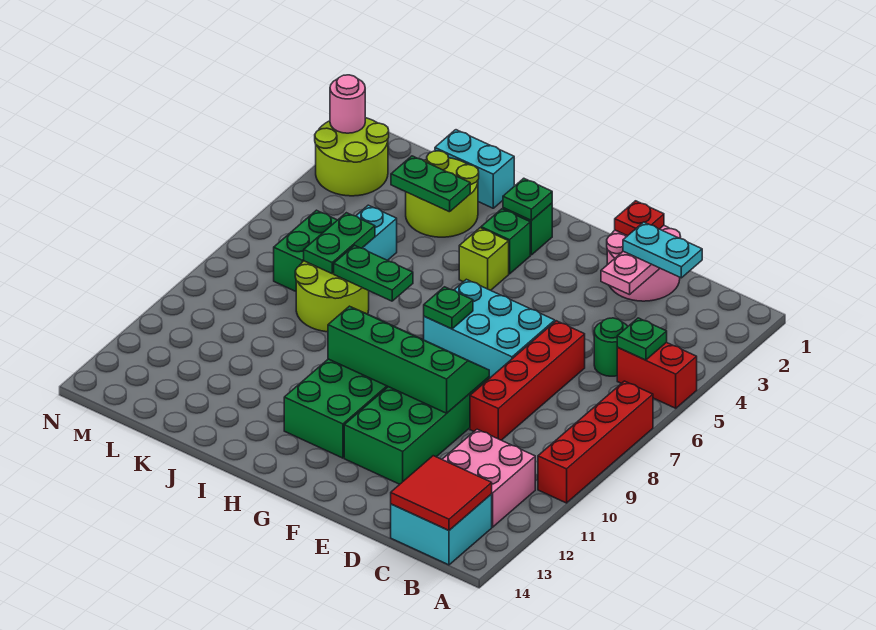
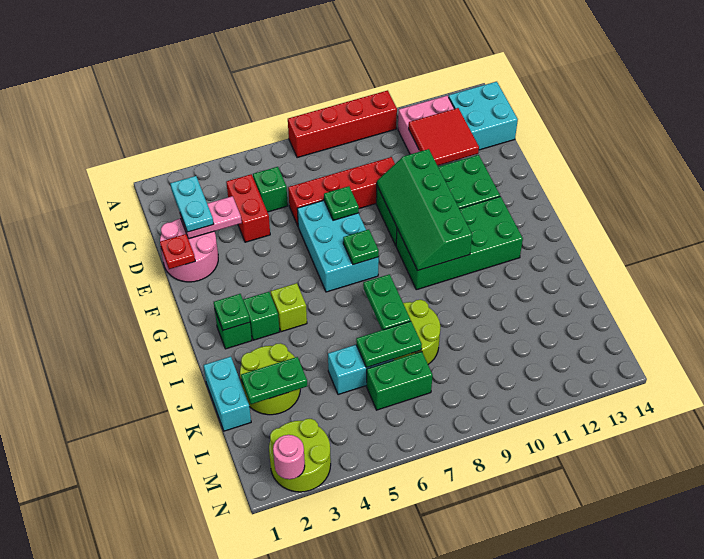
red brick A5:B5 level 1 -> red brick C4:D4 level 1
green plate B5 level 2 -> green plate E7 level 2
red tile B13:C14 level 2 -> red tile C11:D12 level 2
green round brick C5 level 1 -> green brick C5 level 1
green plate J3:K3 level 2 -> green plate K2:K3 level 2

